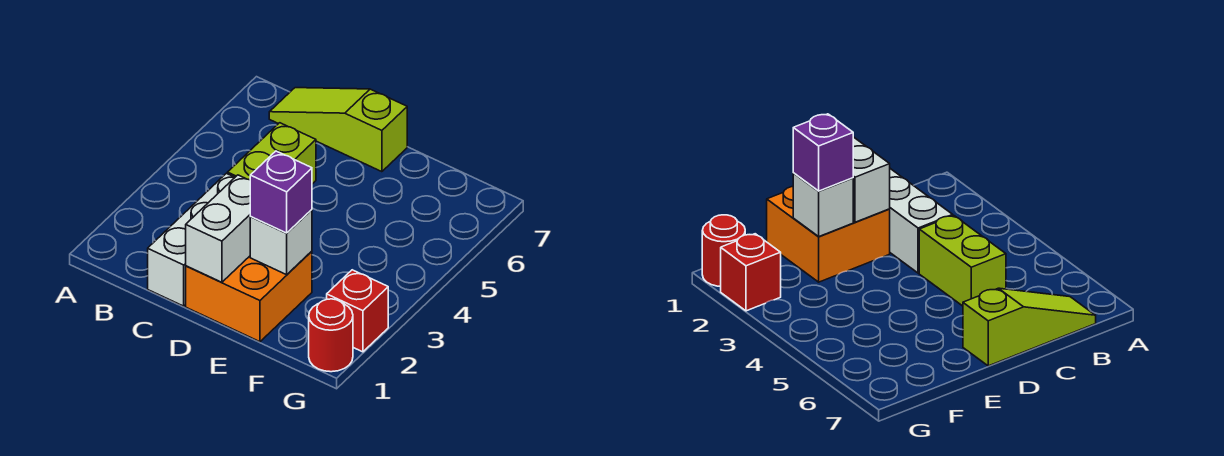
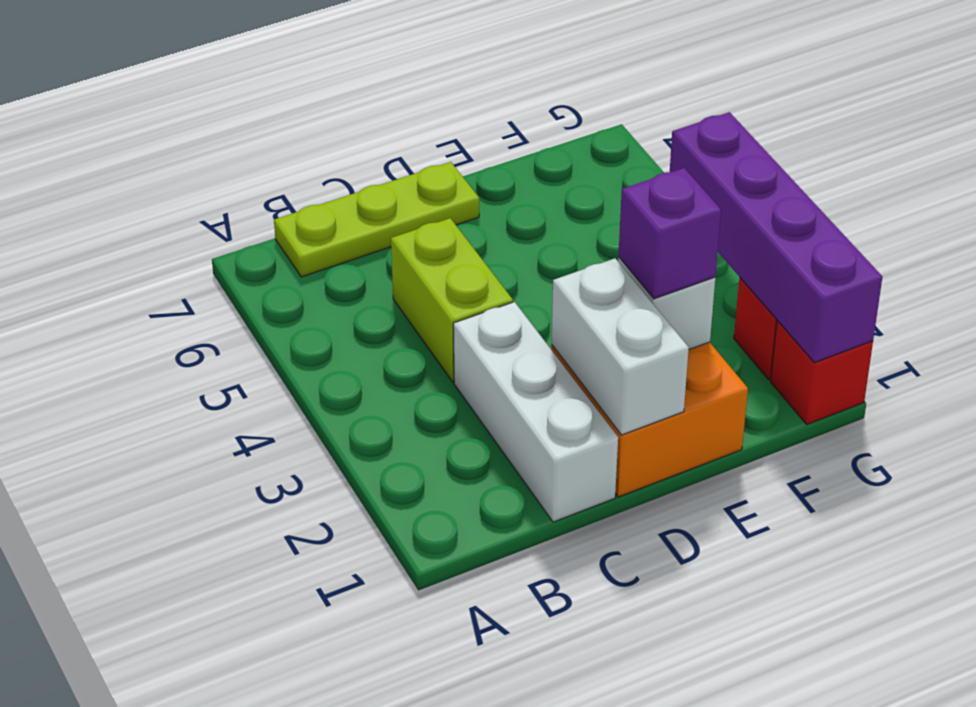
lime slope B7:D7 level 1 top D -> lime plate B7:D7 level 1
red round brick G1 level 1 -> red brick G1 level 1
none -> purple brick G1:G4 level 2

